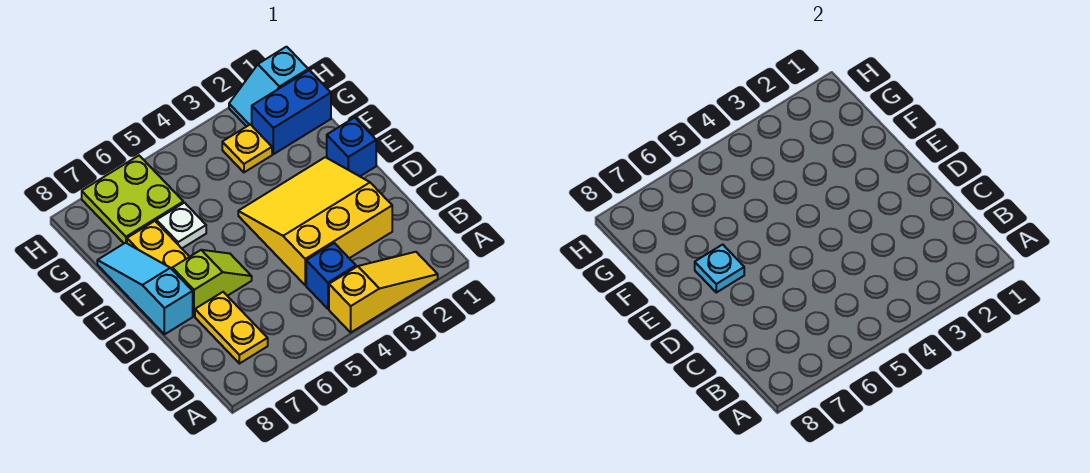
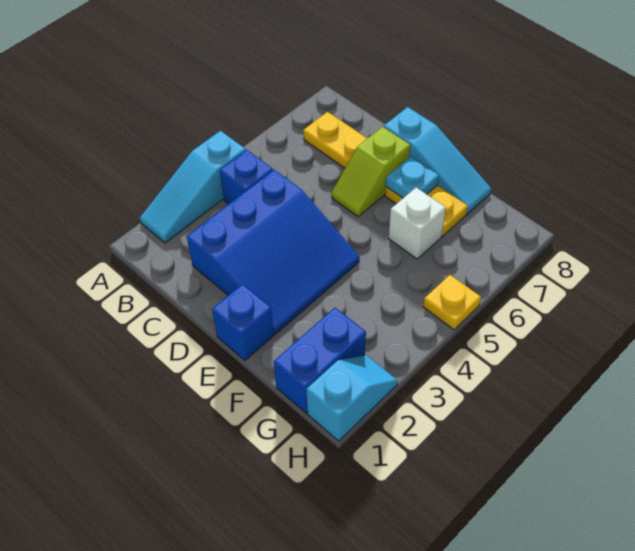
yellow slope A2:A4 level 1 top 4 -> cyan slope A2:A4 level 1 top 4
yellow slope C2:E4 level 1 top C -> blue slope C2:E4 level 1 top C
white plate F6 level 1 -> white brick F6 level 1
yellow plate G3 level 1 -> yellow plate H5 level 1
lime plate G6:H7 level 1 -> none

